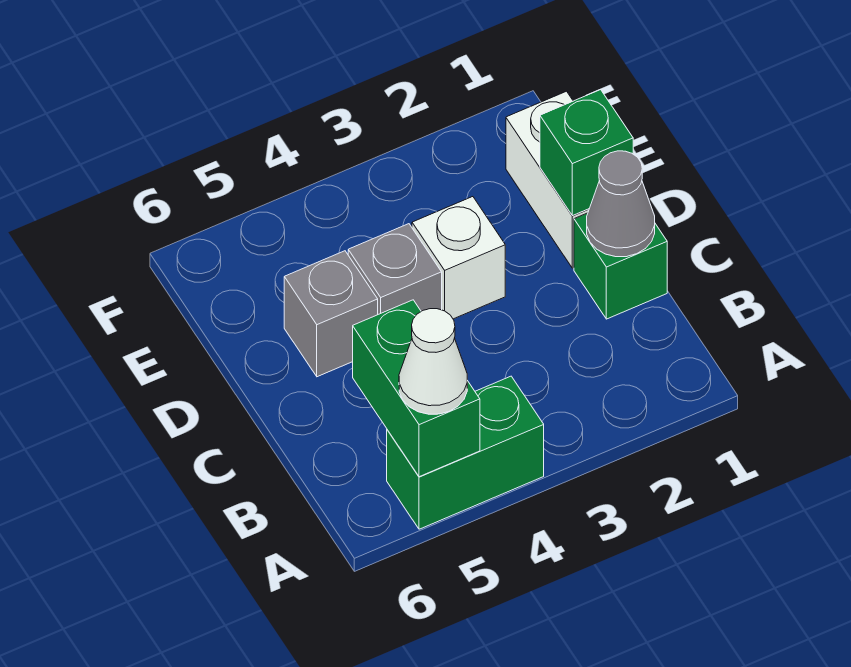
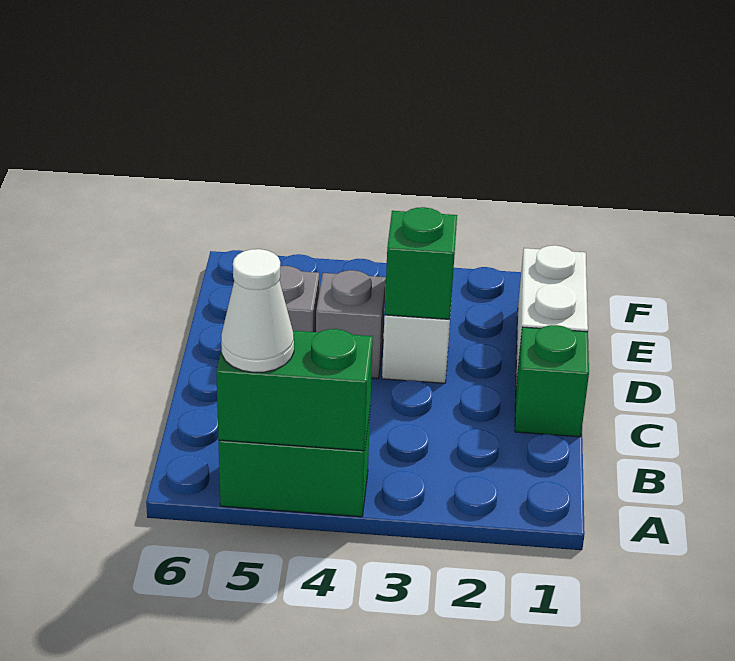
green brick A5:B5 level 2 -> green brick A4:A5 level 2
grey cone C1 level 2 -> none
green brick D1 level 2 -> green brick D3 level 2

